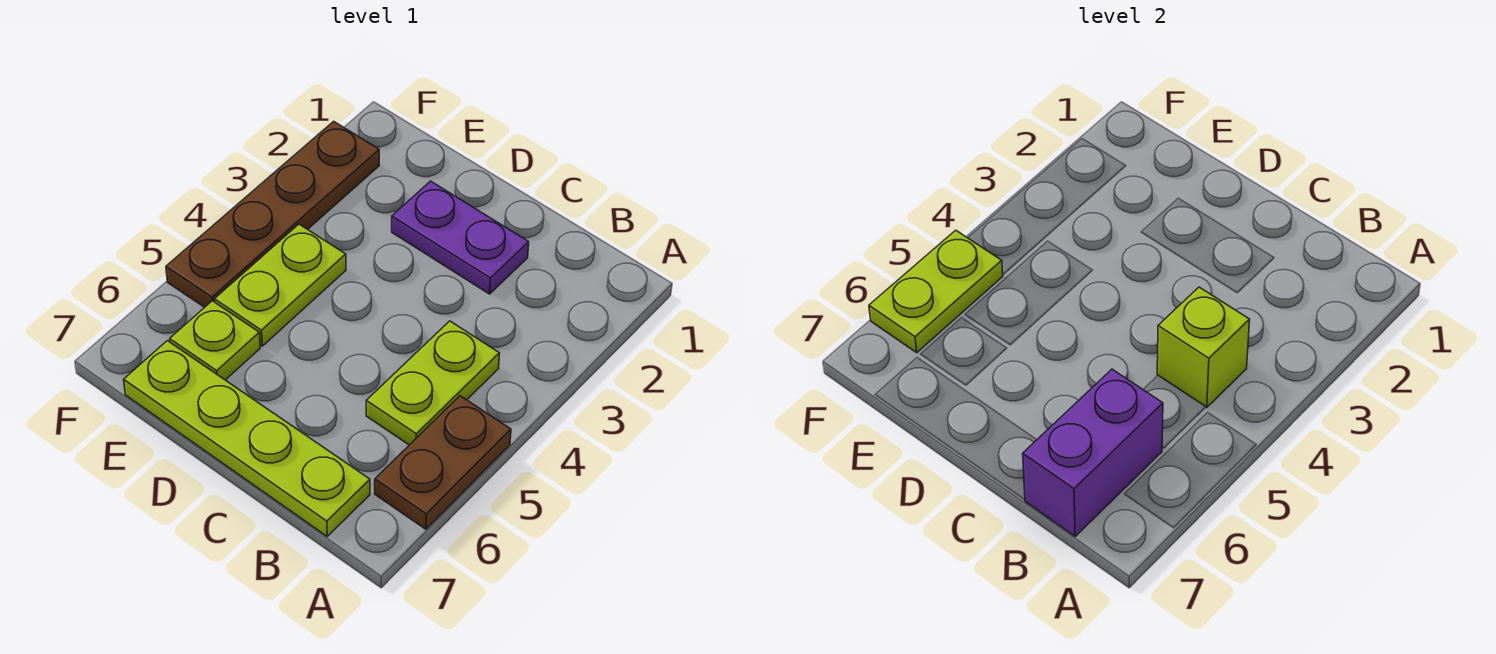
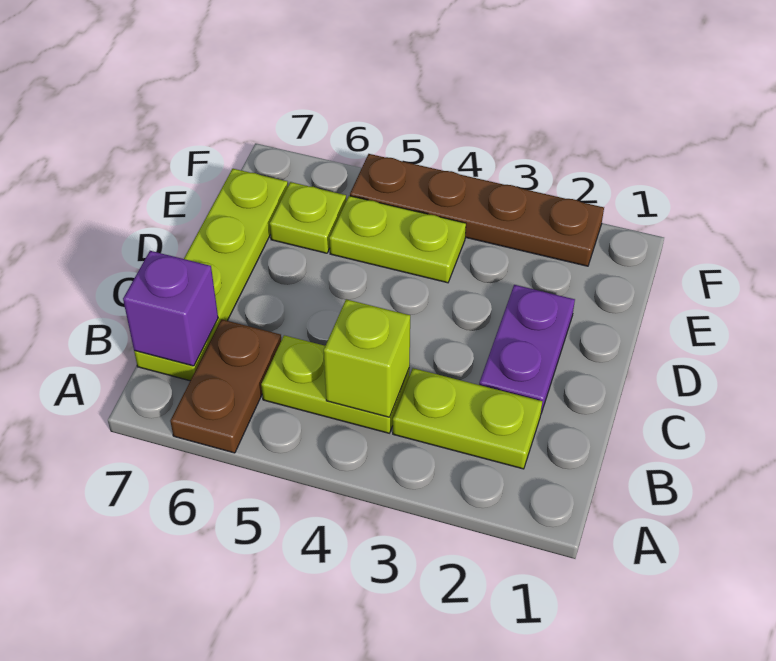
brown plate A5:A6 level 1 -> brown plate A6:B6 level 1
purple brick B6:B7 level 2 -> purple brick B7 level 2
lime plate F5:F6 level 2 -> lime plate B2:B3 level 1

